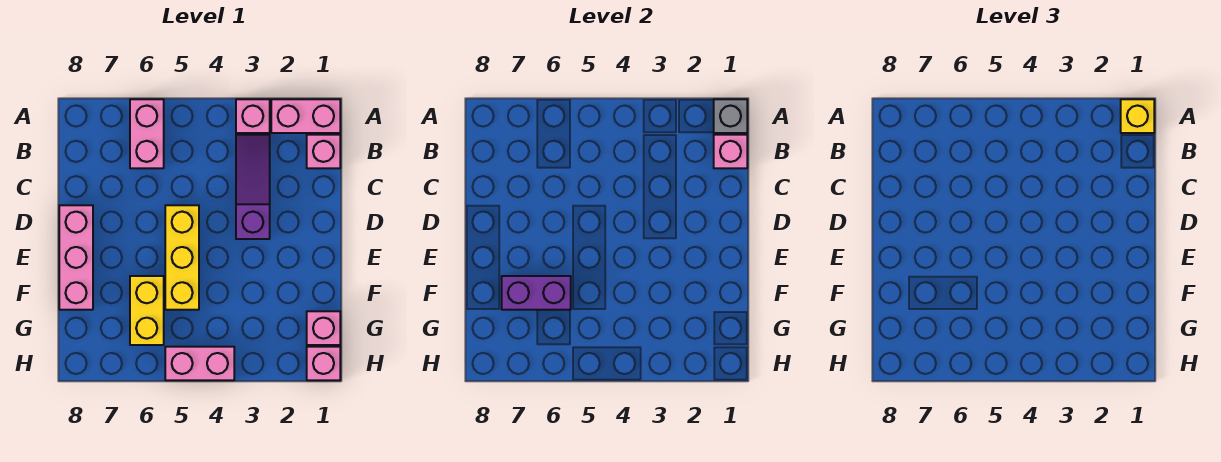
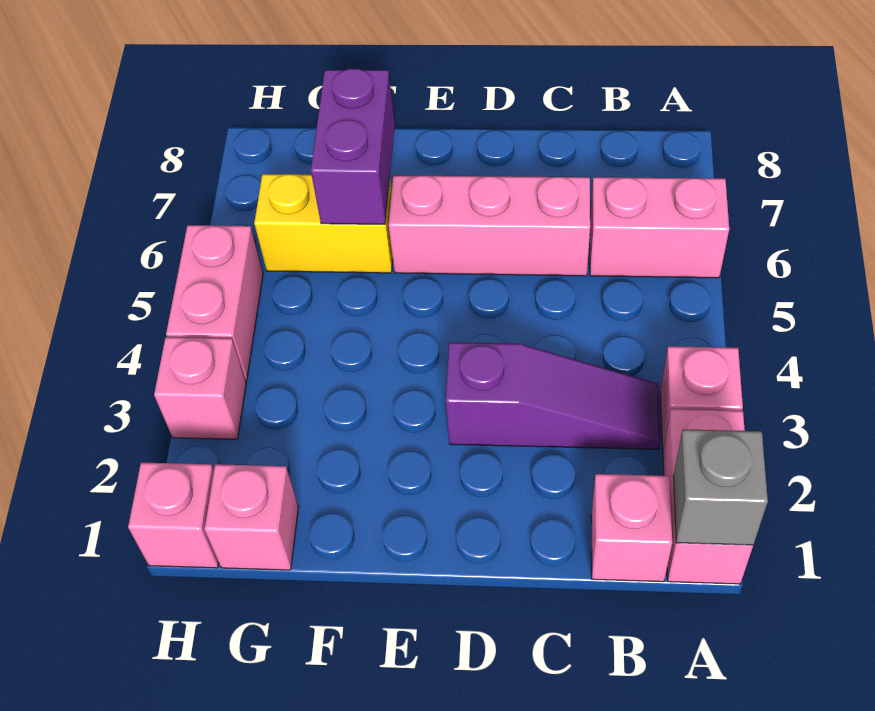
yellow brick A1 level 3 -> none
pink brick B1 level 2 -> pink brick H3 level 1
yellow brick D5:F5 level 1 -> none
pink brick D8:F8 level 1 -> pink brick C6:E6 level 1

